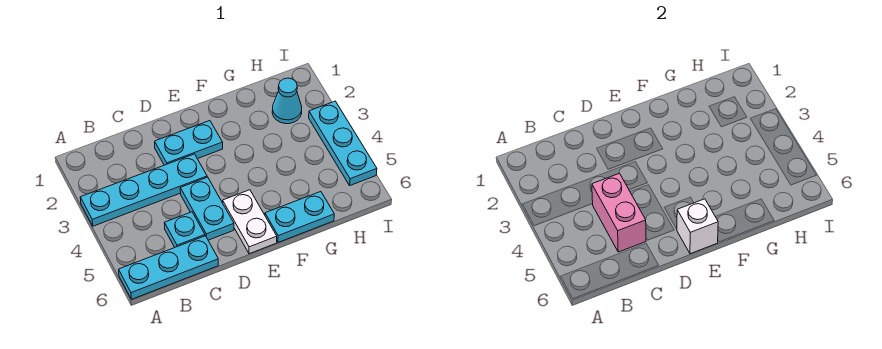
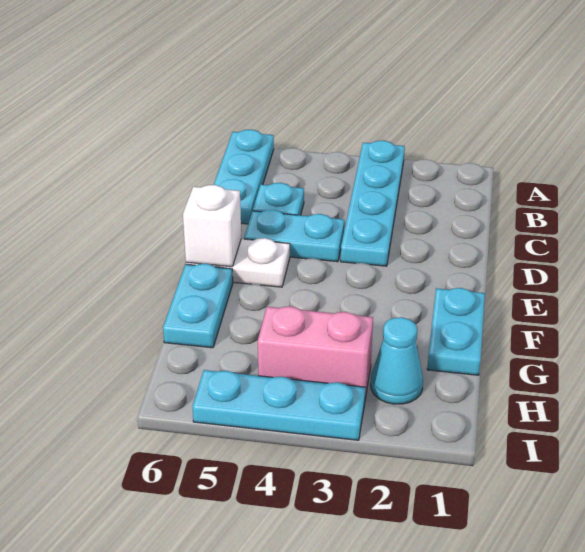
pink brick C4:C5 level 2 -> pink brick H3:H4 level 1
cyan plate D2:E2 level 1 -> cyan plate F1:G1 level 1

